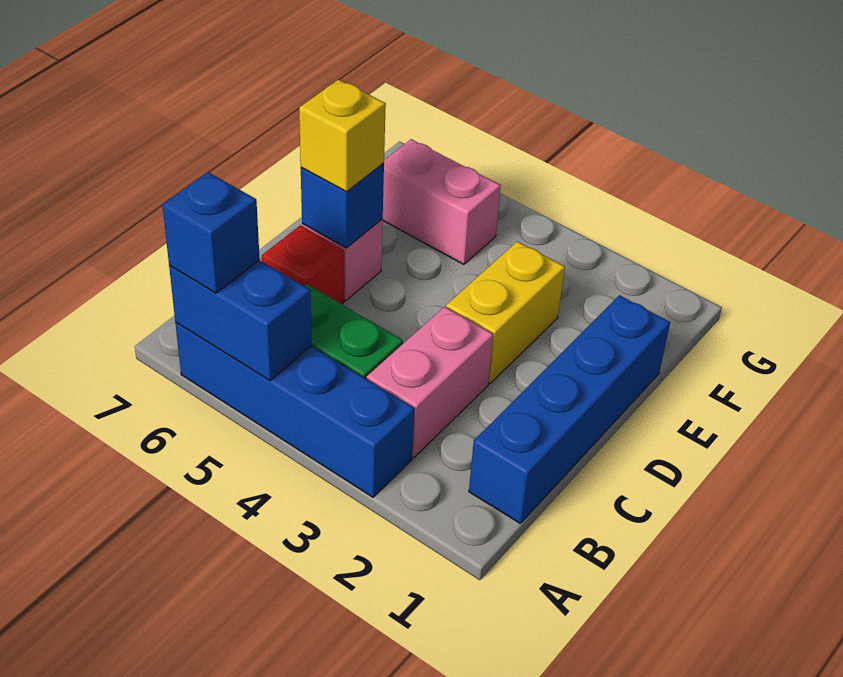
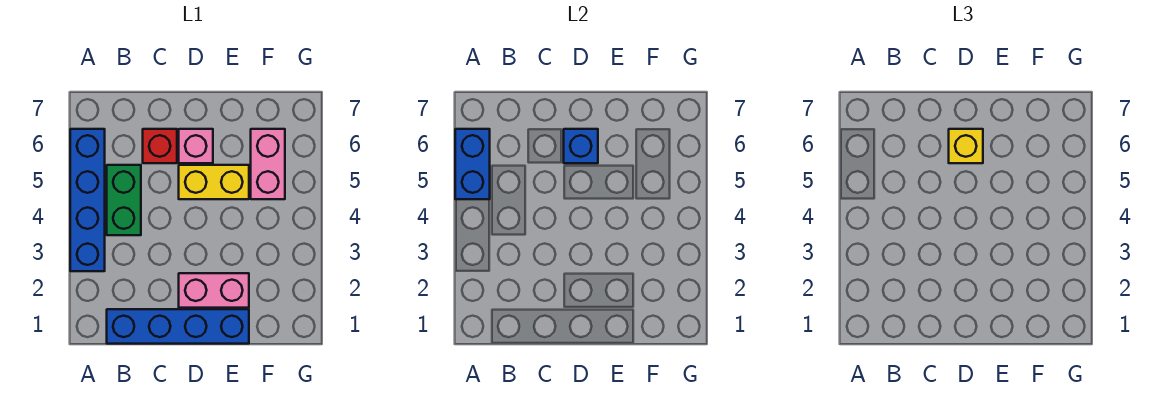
blue brick A6 level 3 -> none
pink brick B3:C3 level 1 -> pink brick D2:E2 level 1
yellow brick D3:E3 level 1 -> yellow brick D5:E5 level 1

